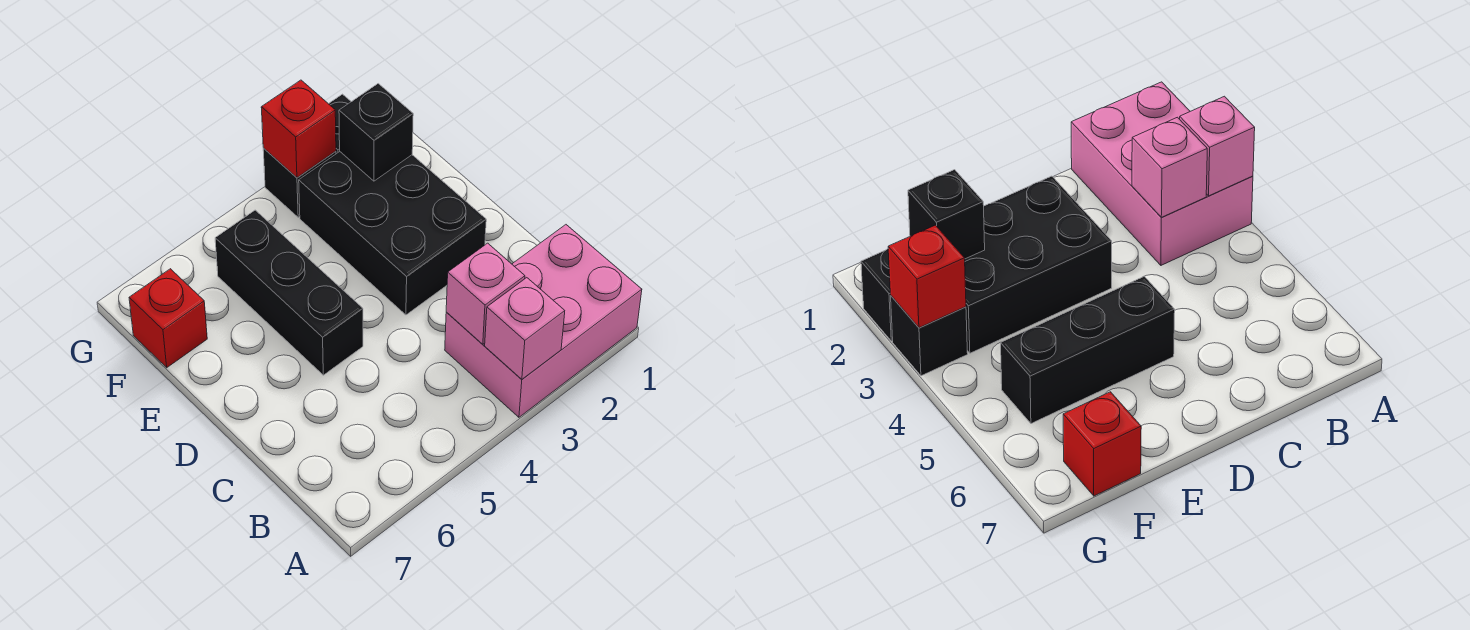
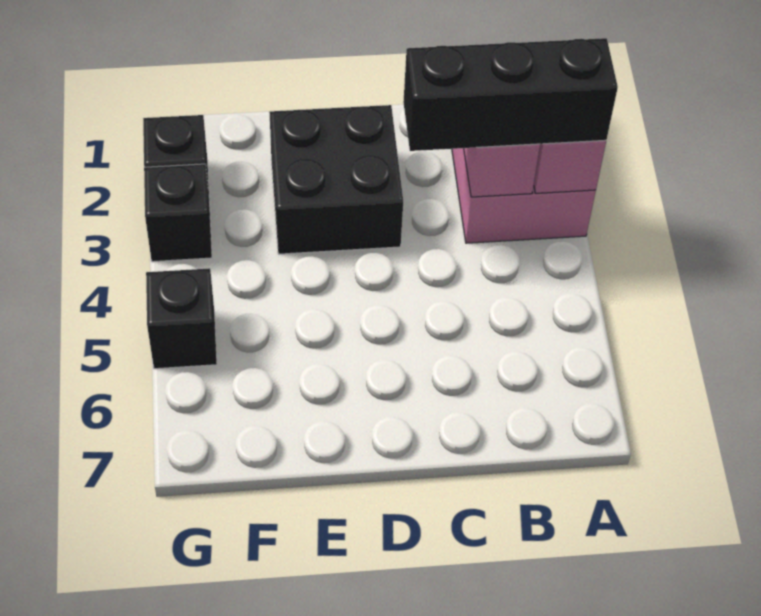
black brick D2:F3 level 1 -> black brick D2:E3 level 1
black brick D5:F5 level 1 -> black brick A3:C3 level 3
black brick F2 level 2 -> black brick G5 level 1
red brick F7 level 1 -> none
red brick G3 level 2 -> none

